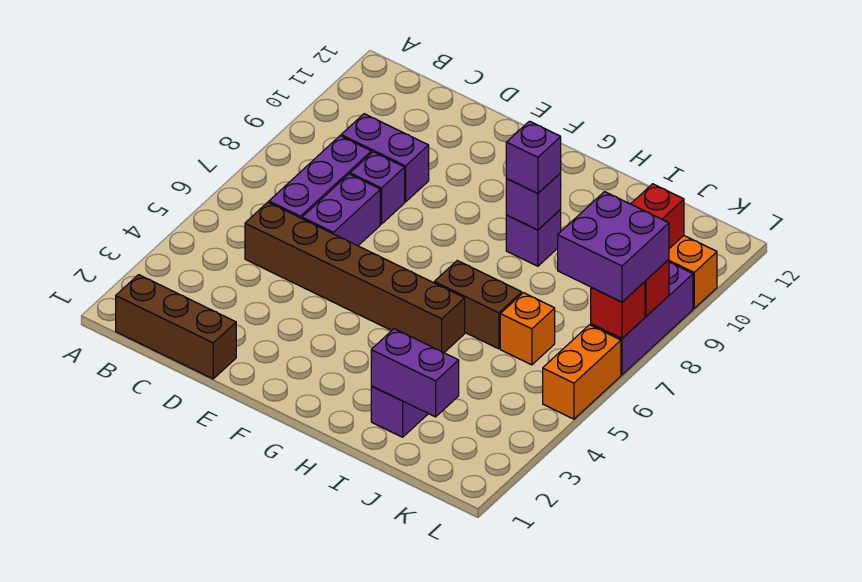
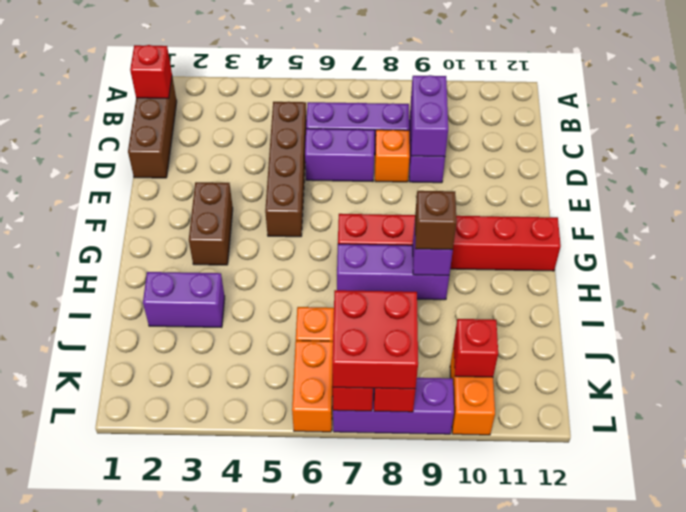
none -> red brick B1 level 2
brown brick C5:H5 level 1 -> brown brick C5:F5 level 1
purple brick D8 level 1 -> orange brick D8 level 1
none -> red brick G7:G12 level 1
brown brick H6:I6 level 1 -> brown brick F3:G3 level 1
purple brick H9 level 1 -> purple brick H7:H9 level 1
purple brick H9 level 3 -> brown brick H9 level 3
purple brick I2:J2 level 2 -> purple brick C9:D9 level 2
purple brick K7:L8 level 3 -> red brick K7:L8 level 3
orange brick L5:L6 level 1 -> orange brick K6:L6 level 1

